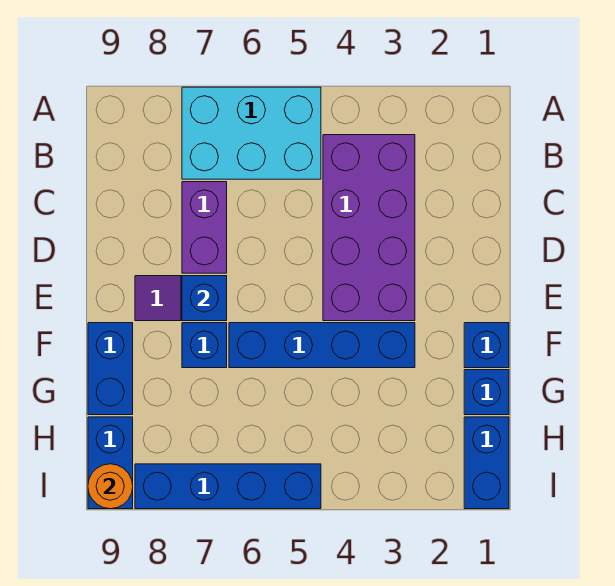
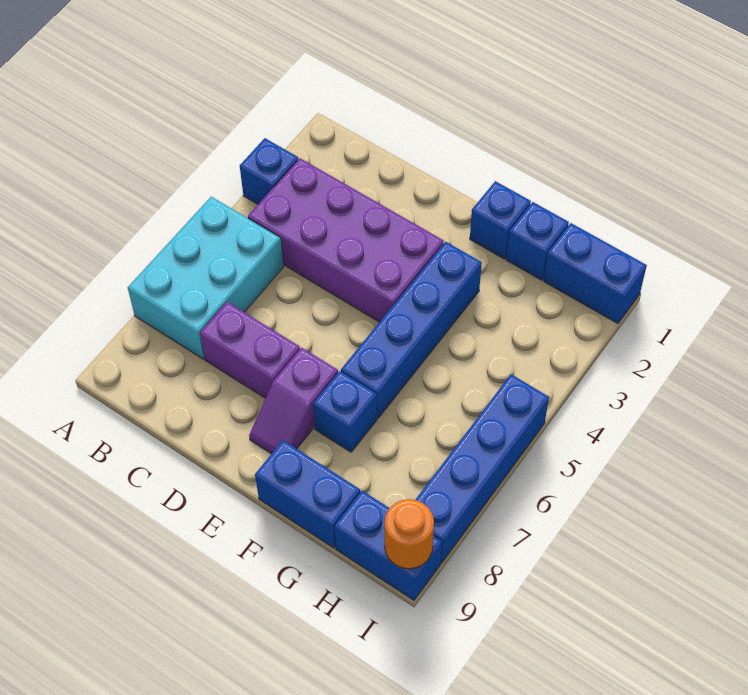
blue brick E7 level 2 -> blue brick A3 level 1

